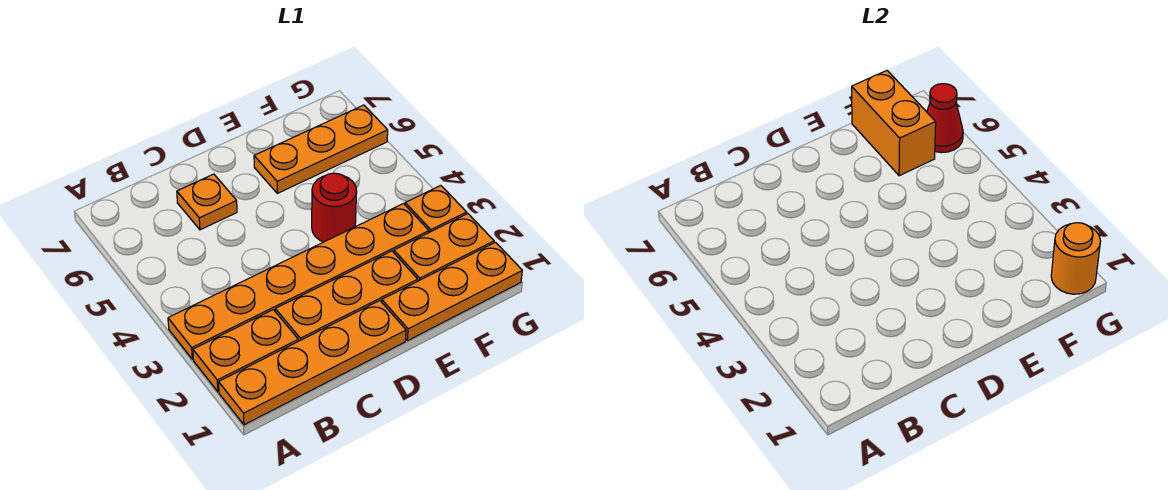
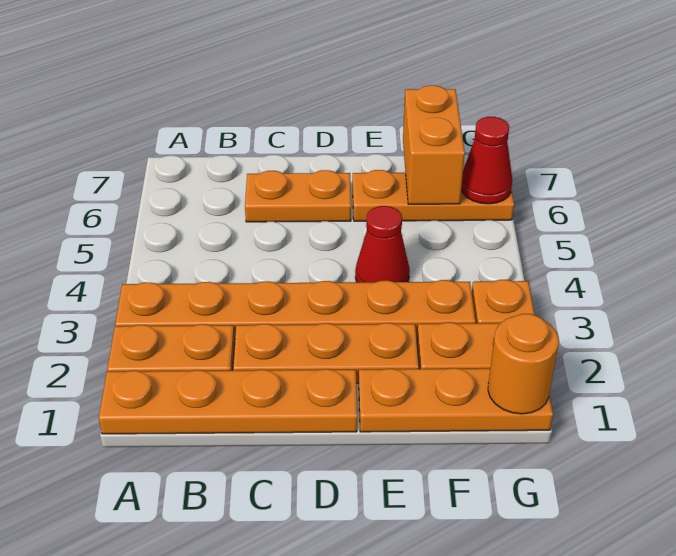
orange plate C6 level 1 -> orange plate C6:D6 level 1
red round brick E4 level 1 -> red cone E4 level 1

